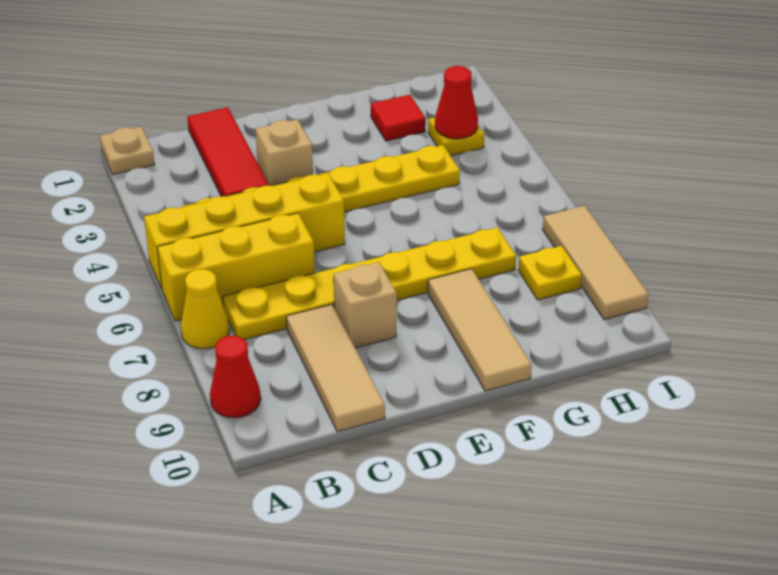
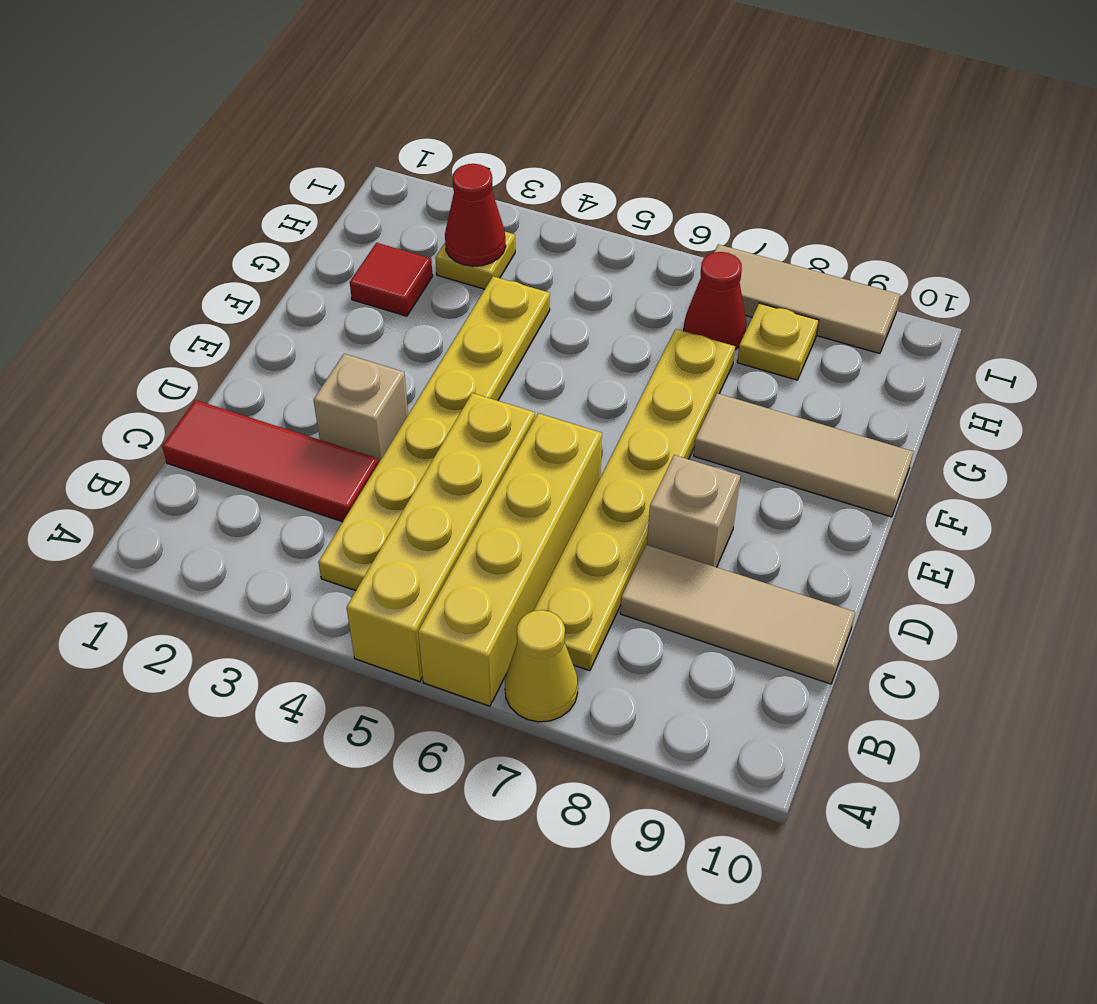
tan plate A1 level 1 -> none
yellow brick A6:C6 level 1 -> yellow brick A6:D6 level 1
red cone A9 level 1 -> red cone H7 level 1

